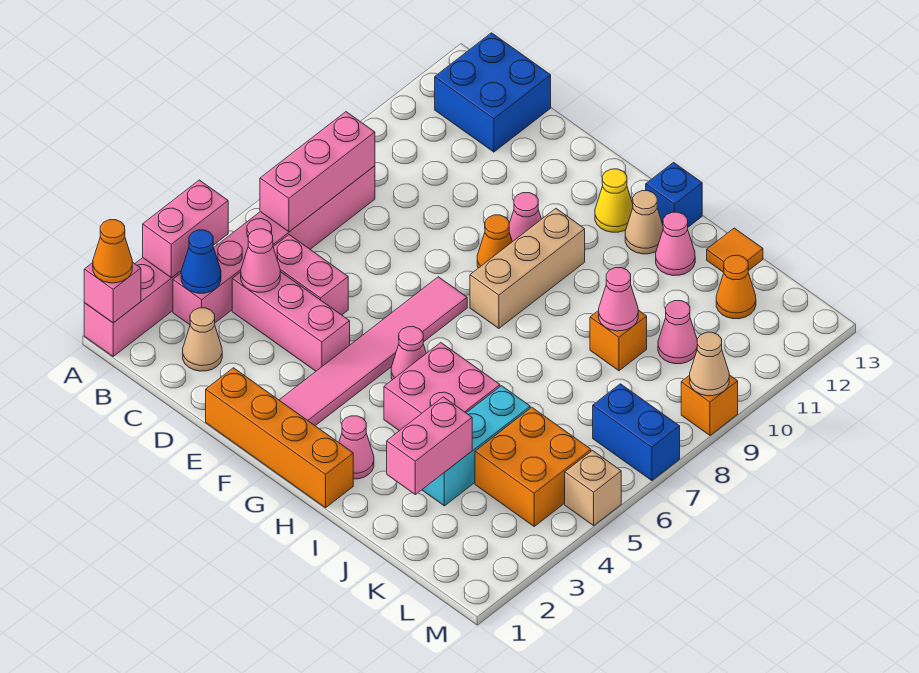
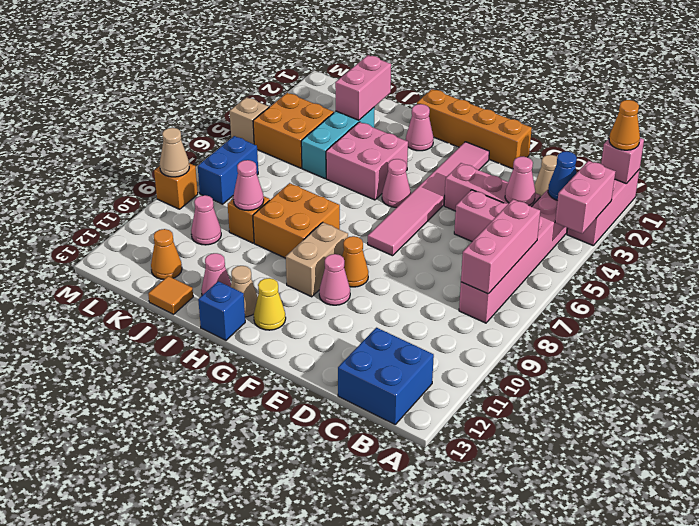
tan brick G8:G10 level 1 -> tan brick G9:G10 level 1
none -> orange brick H8:I9 level 1
blue brick L7:M7 level 1 -> blue brick L7:L8 level 1

